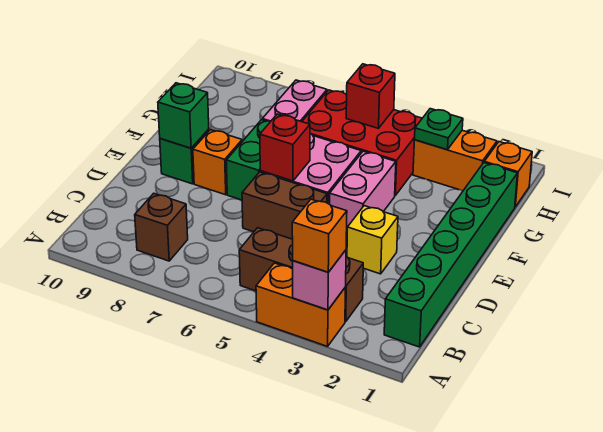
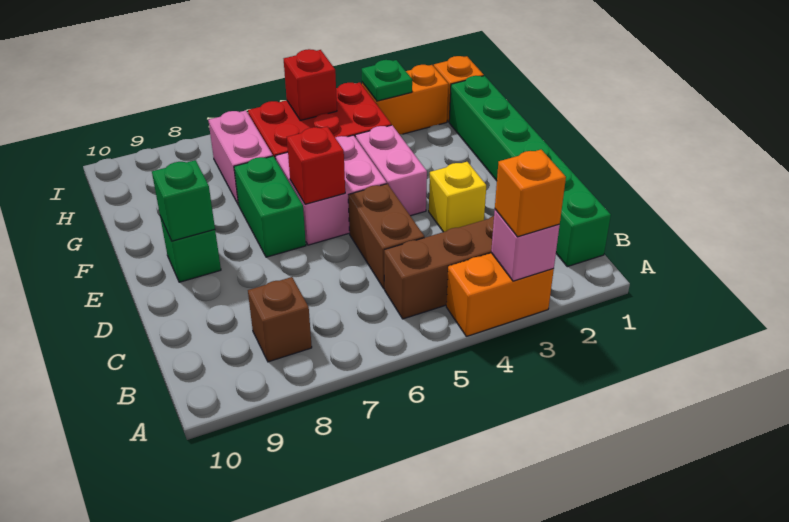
brown brick D5:D6 level 1 -> brown brick C5:D5 level 1
orange brick E8 level 1 -> none

